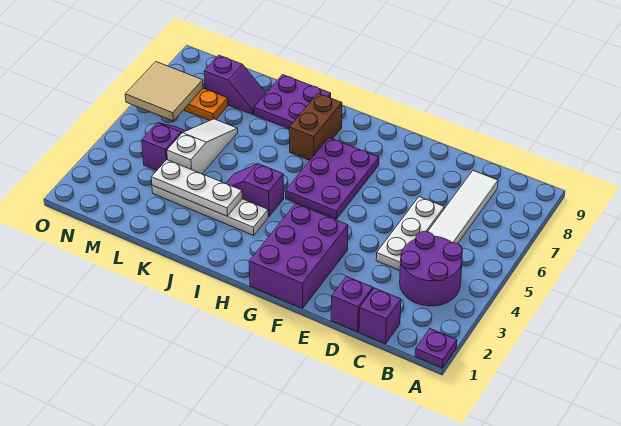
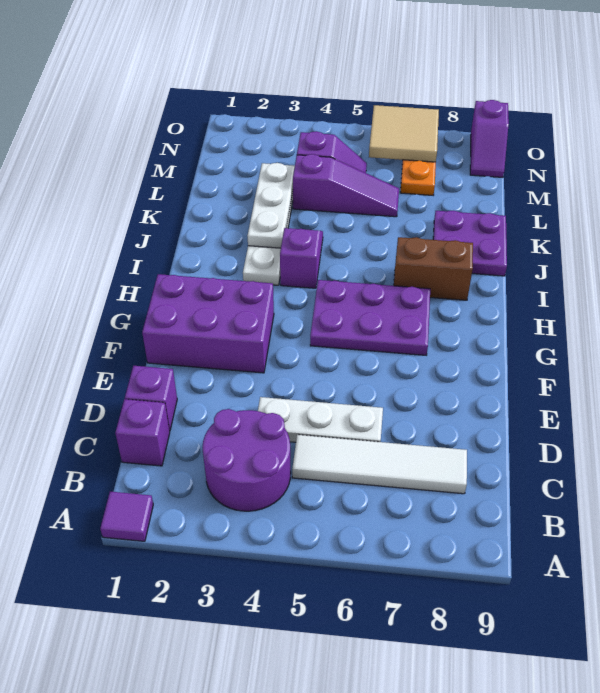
purple plate A1 level 1 -> purple tile A1 level 1
white slope L4:L6 level 1 top 4 -> purple slope L4:L6 level 1 top 4
purple slope L8:M8 level 1 top M -> purple slope N9:O9 level 1 top O

